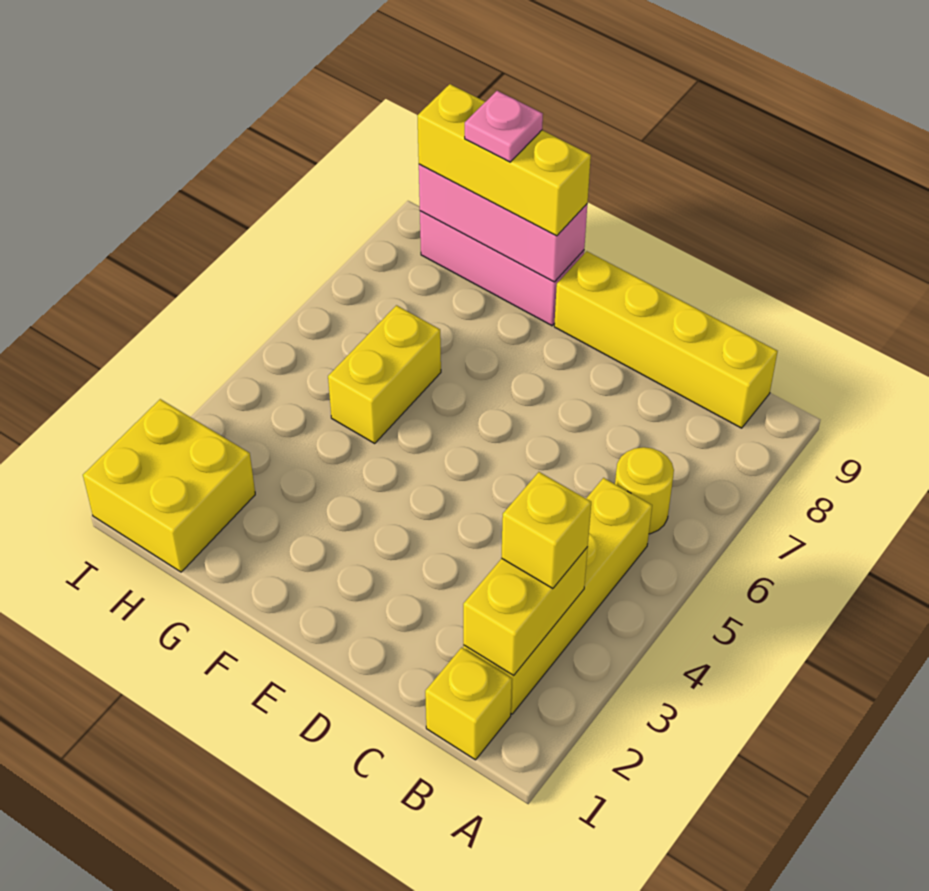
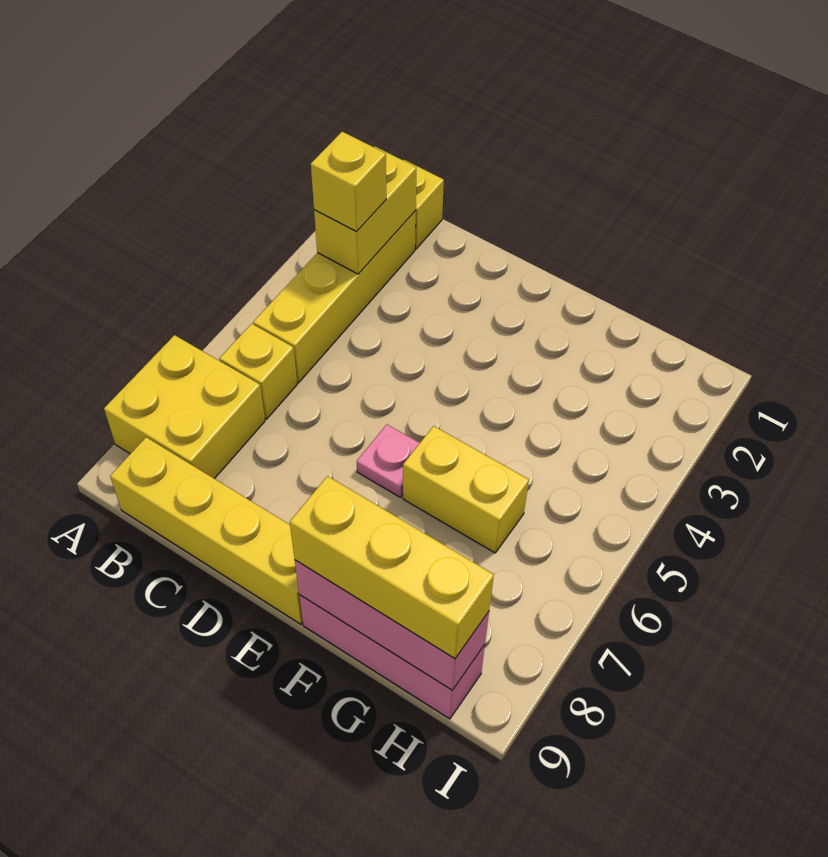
yellow round brick B6 level 1 -> yellow brick B6 level 1
yellow brick G5:G6 level 1 -> yellow brick F6:G6 level 1
pink plate G9 level 4 -> pink plate E6 level 1
yellow brick H1:I2 level 1 -> yellow brick A7:B8 level 1

